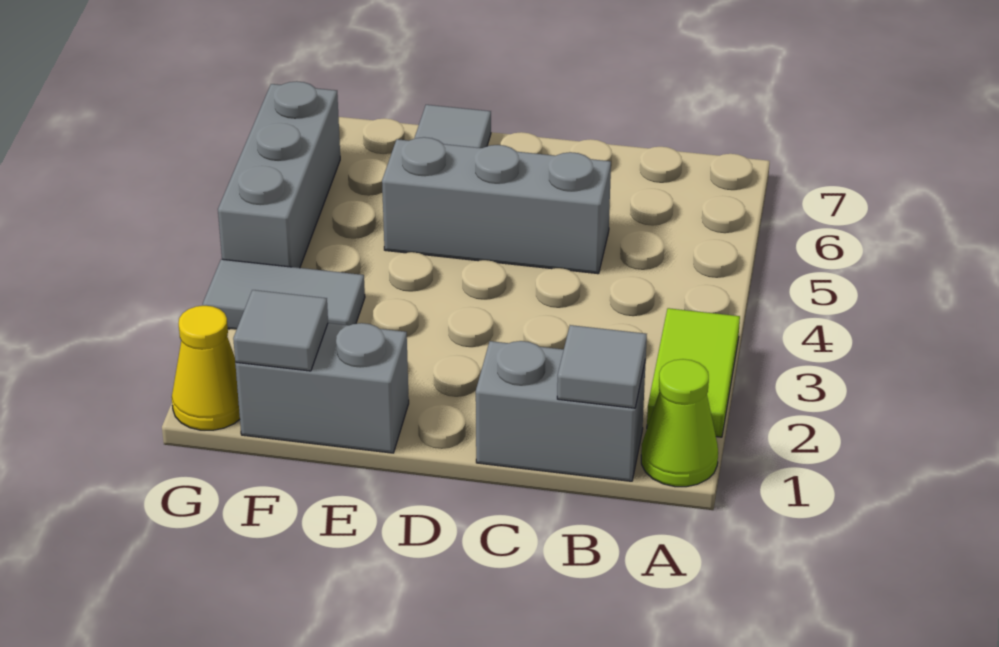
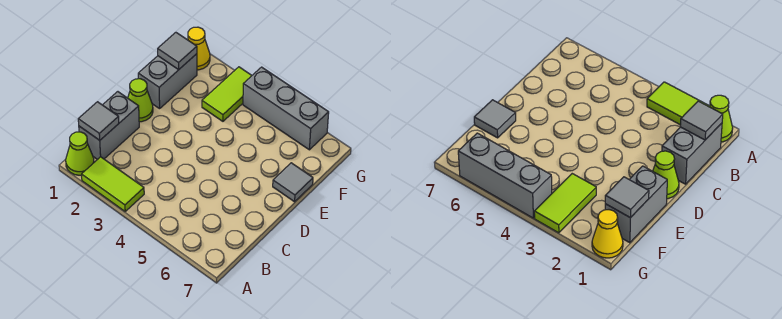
grey brick C5:E5 level 1 -> none
none -> lime cone D1 level 1
grey tile F3:G3 level 1 -> lime tile F3:G3 level 1

